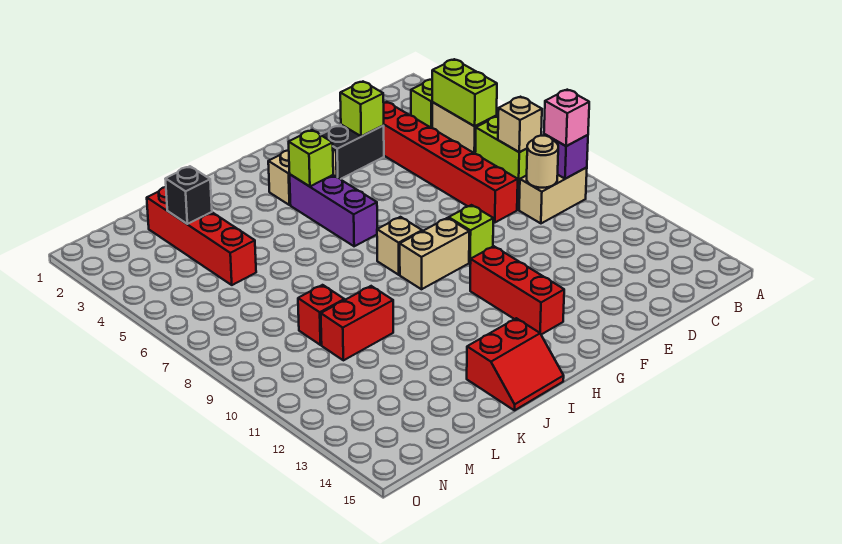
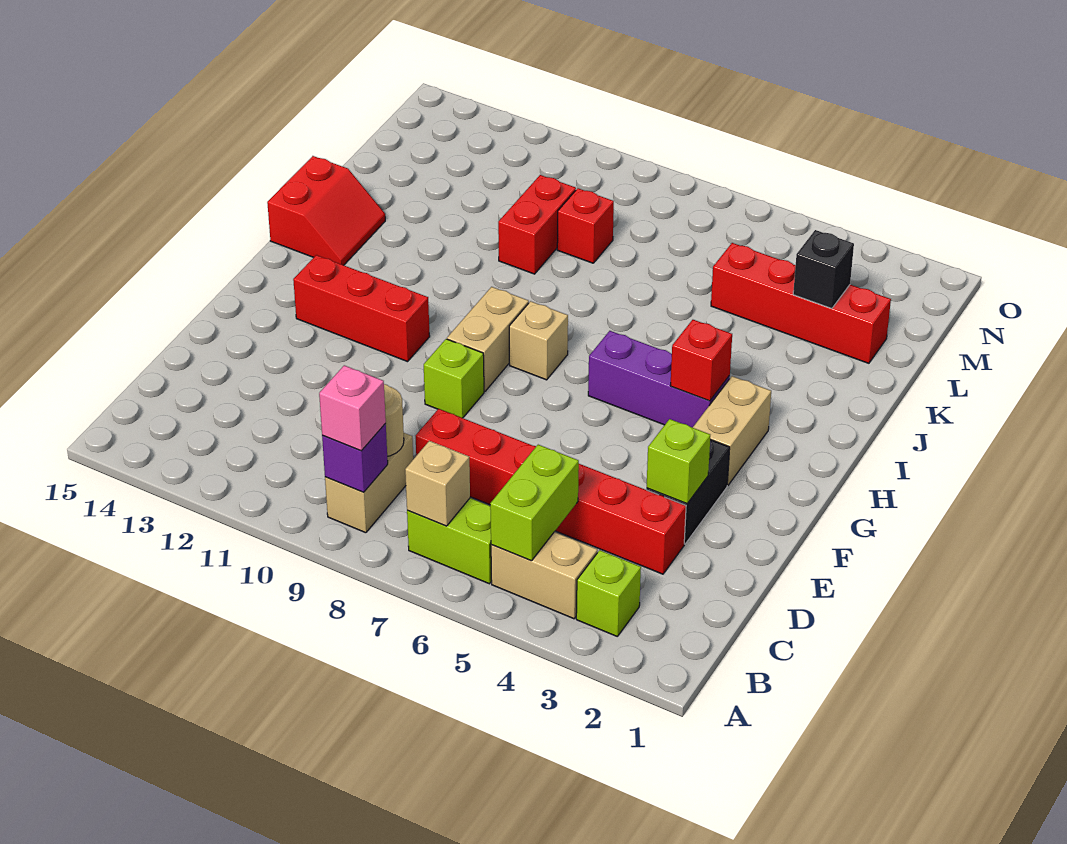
lime brick B4:B5 level 2 -> lime brick B5:C5 level 2
lime brick H4 level 2 -> red brick H4 level 2
red slope I14:J15 level 1 top 14 -> red slope I14:J15 level 1 top 15

